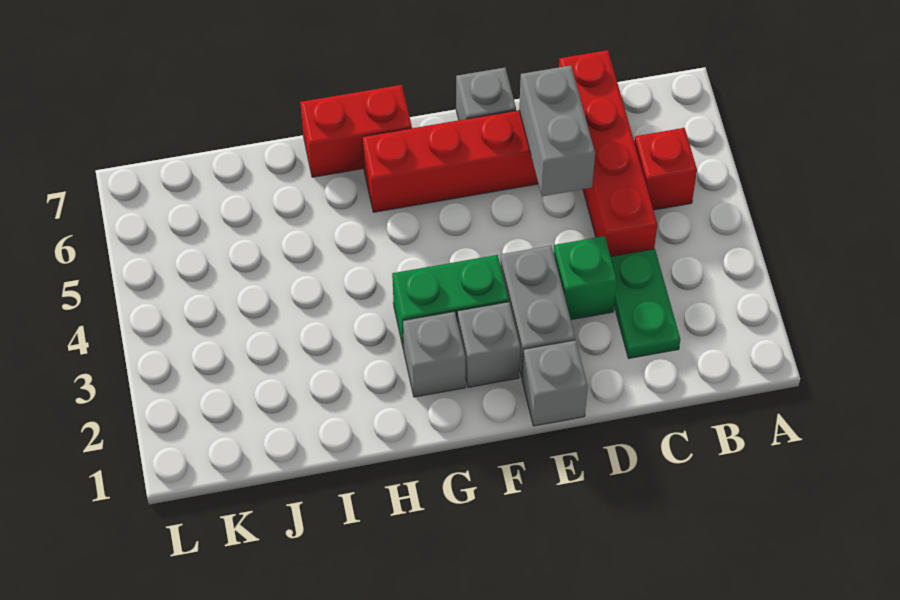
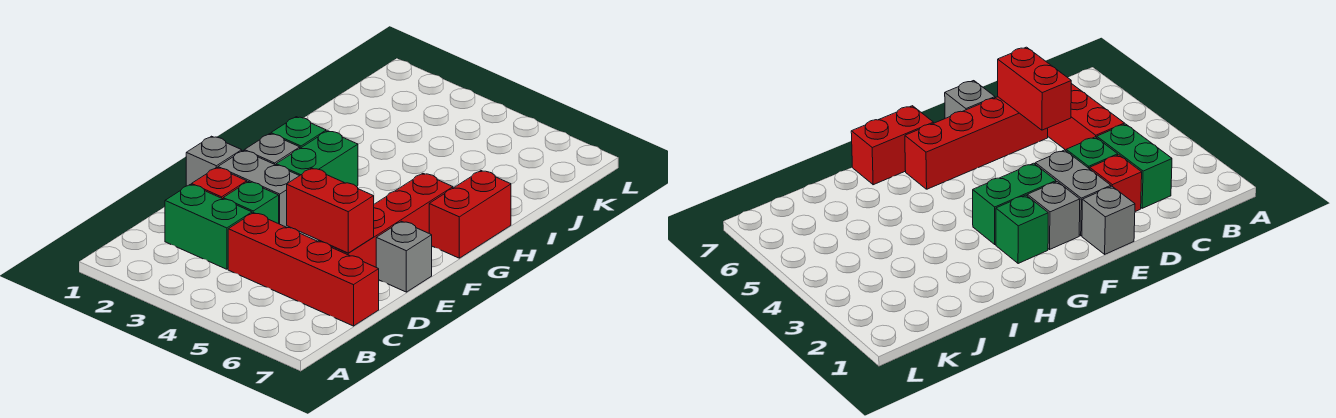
red brick B5 level 1 -> red brick D2 level 1
green plate C2:C3 level 1 -> green brick C2:C3 level 1
grey brick D5:D6 level 2 -> red brick D5:D6 level 2
grey brick G2 level 1 -> green brick G2 level 1

